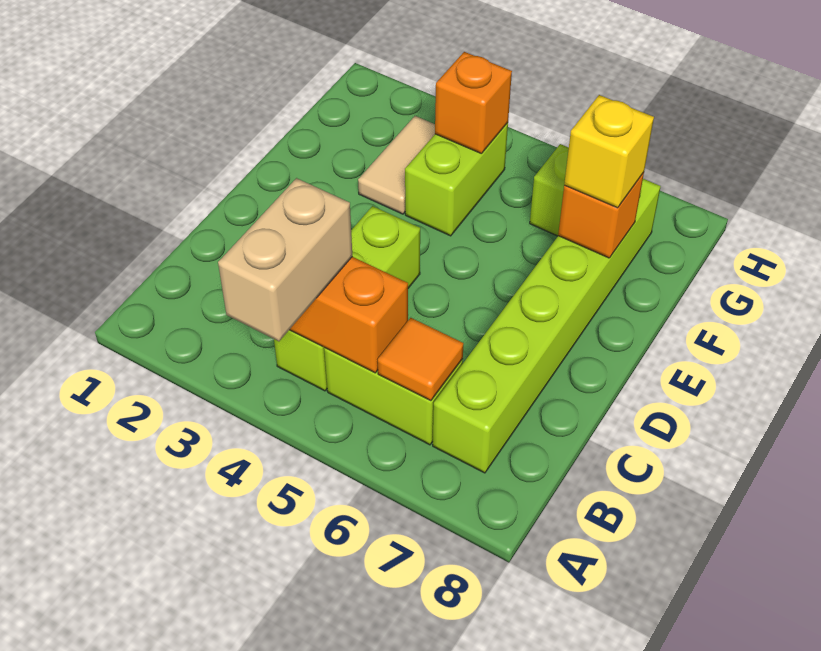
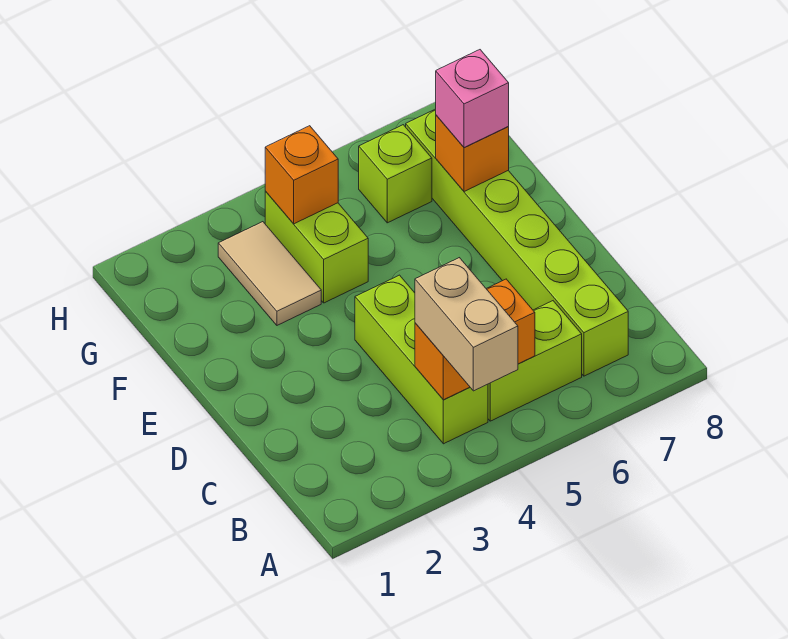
orange tile B6 level 2 -> none
yellow brick F7 level 3 -> pink brick F7 level 3

